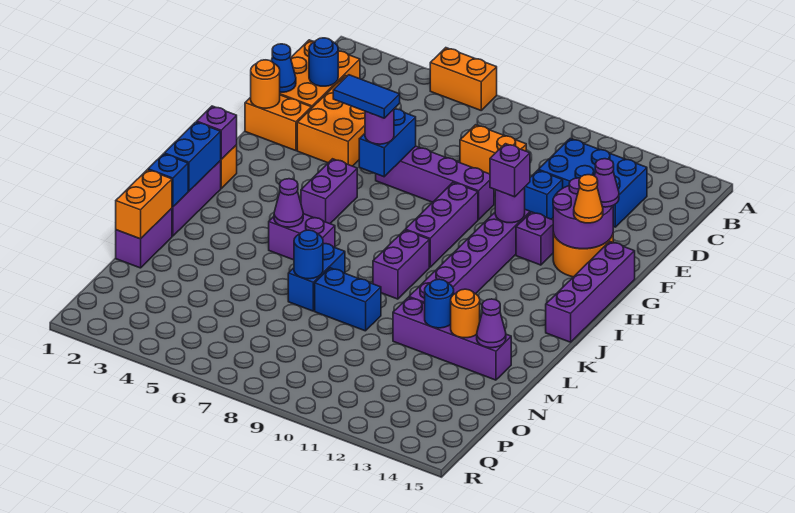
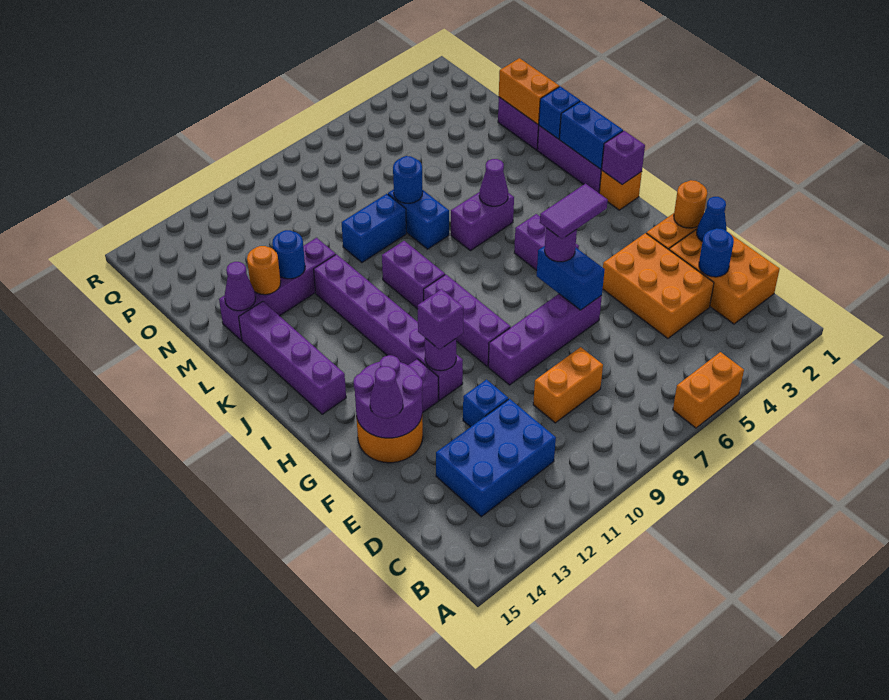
blue tile G5:G6 level 4 -> purple tile G5:G6 level 4
orange cone G14 level 3 -> none
purple brick G15:J15 level 1 -> purple brick I14:L14 level 1

